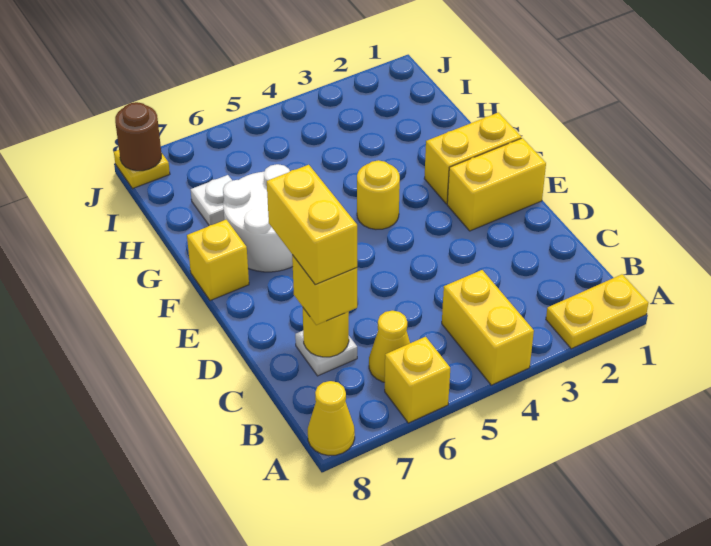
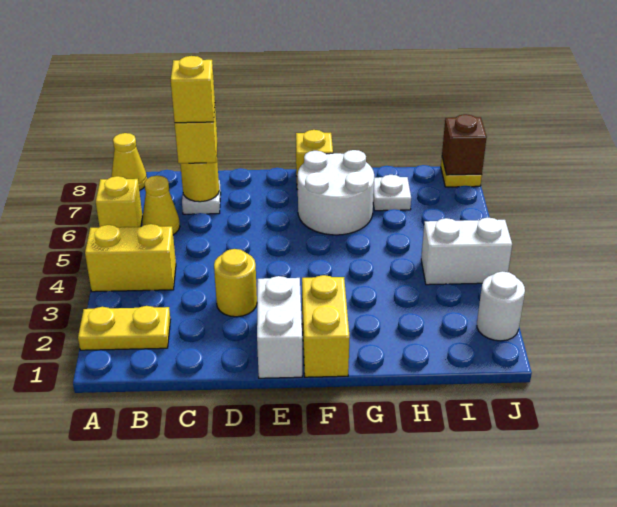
yellow plate A1:A2 level 1 -> yellow plate A2:B2 level 1
yellow brick C7:D7 level 4 -> yellow brick C7 level 4
yellow brick E1:E2 level 1 -> white brick E1:E2 level 1
yellow round brick F4 level 1 -> yellow round brick D3 level 1
none -> white brick I4:J4 level 1
none -> white round brick J2 level 1
brown round brick J8 level 2 -> brown brick J8 level 2

